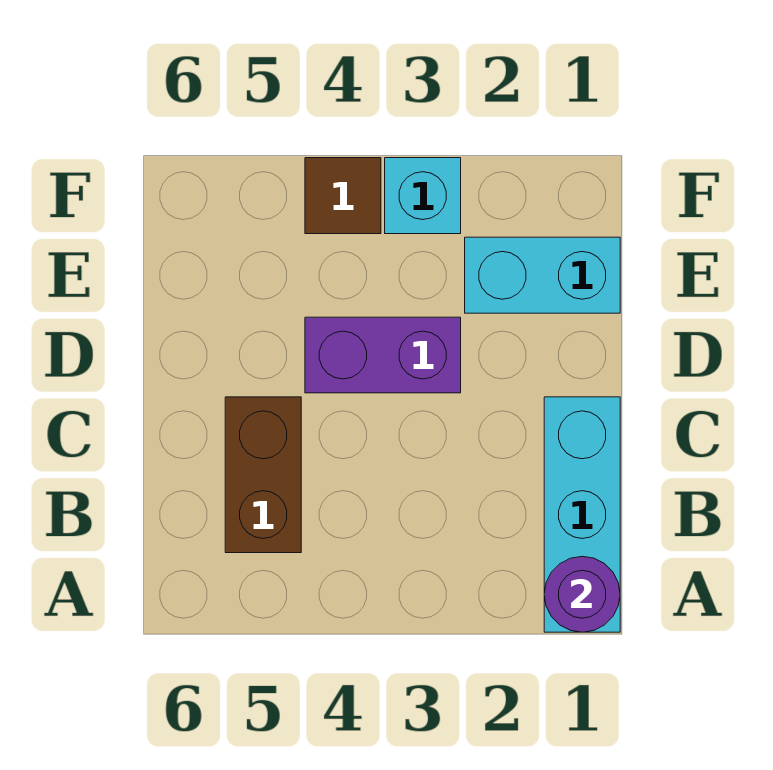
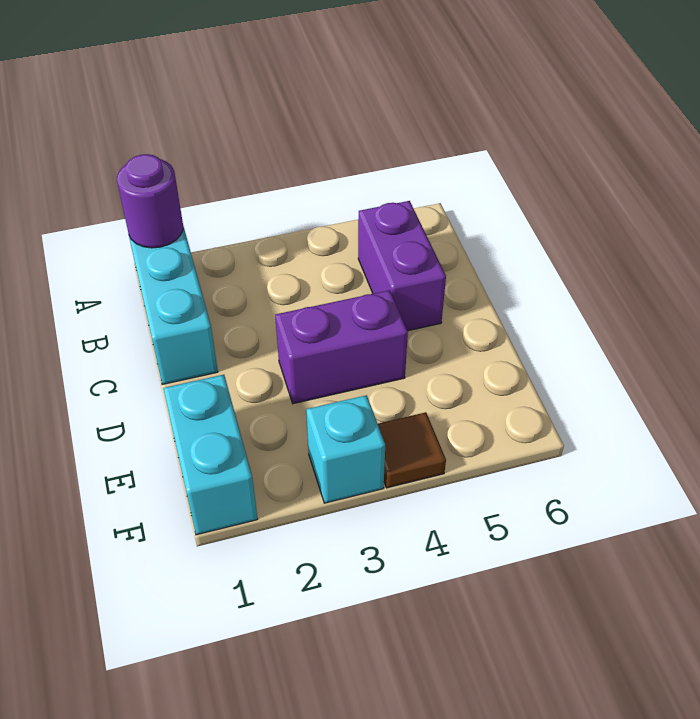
brown brick B5:C5 level 1 -> purple brick B5:C5 level 1
cyan brick E1:E2 level 1 -> cyan brick E1:F1 level 1

